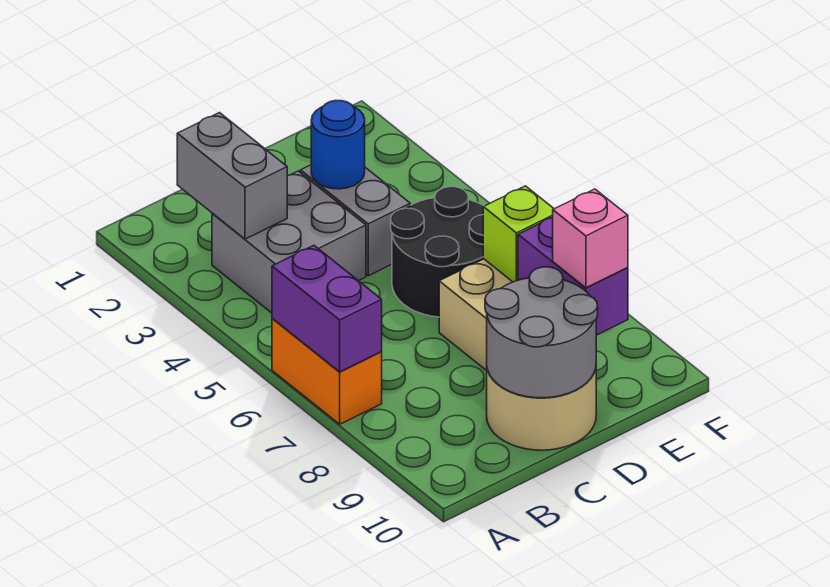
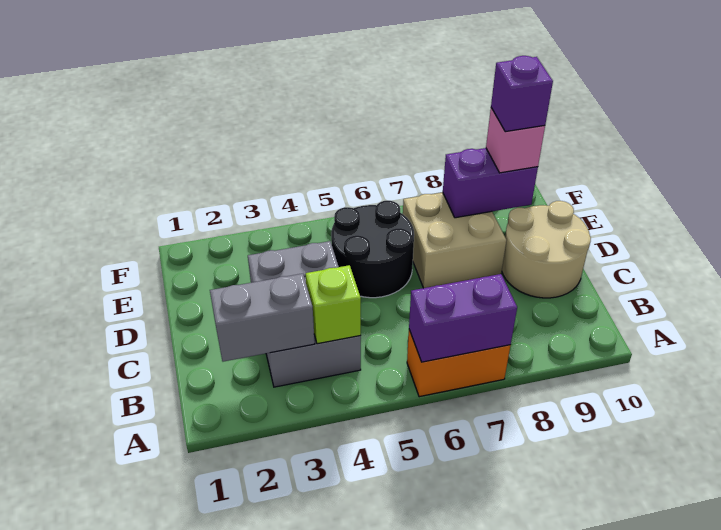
grey round brick C9:D10 level 2 -> none
blue round brick D3 level 2 -> none
lime brick E7 level 2 -> lime brick B4 level 2
none -> purple brick E9 level 4

